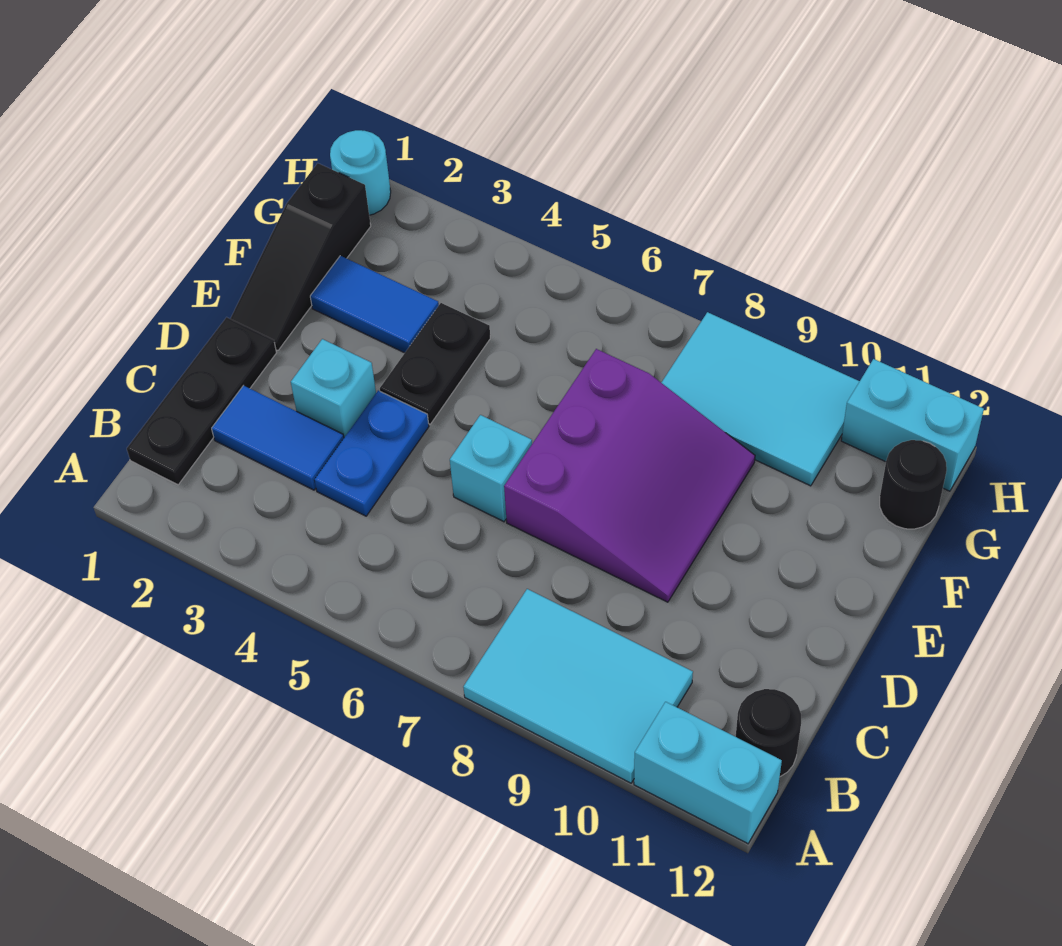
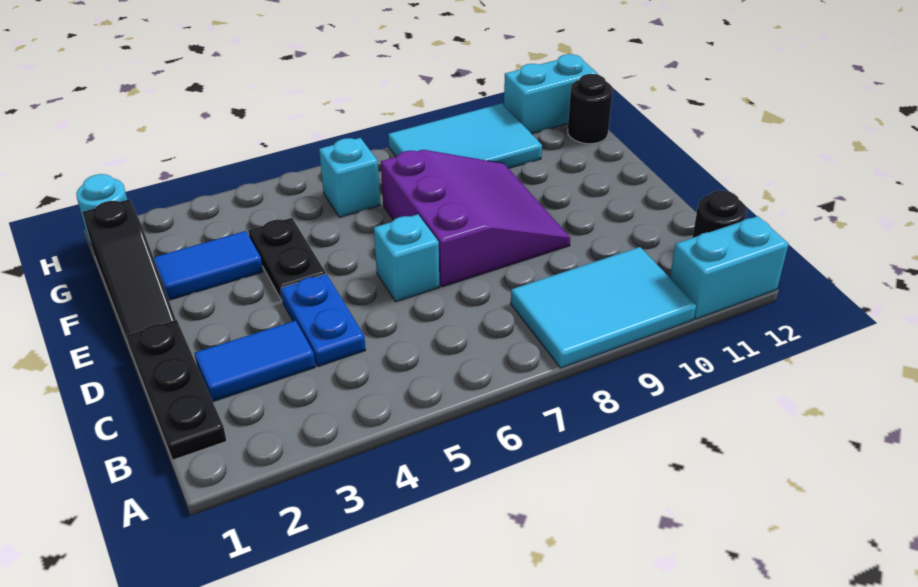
cyan brick D3 level 1 -> cyan brick G6 level 1

